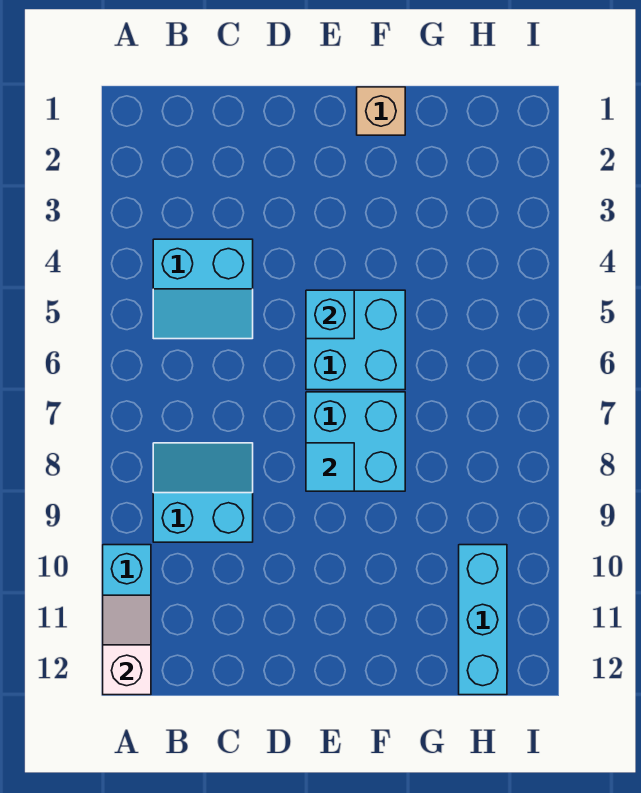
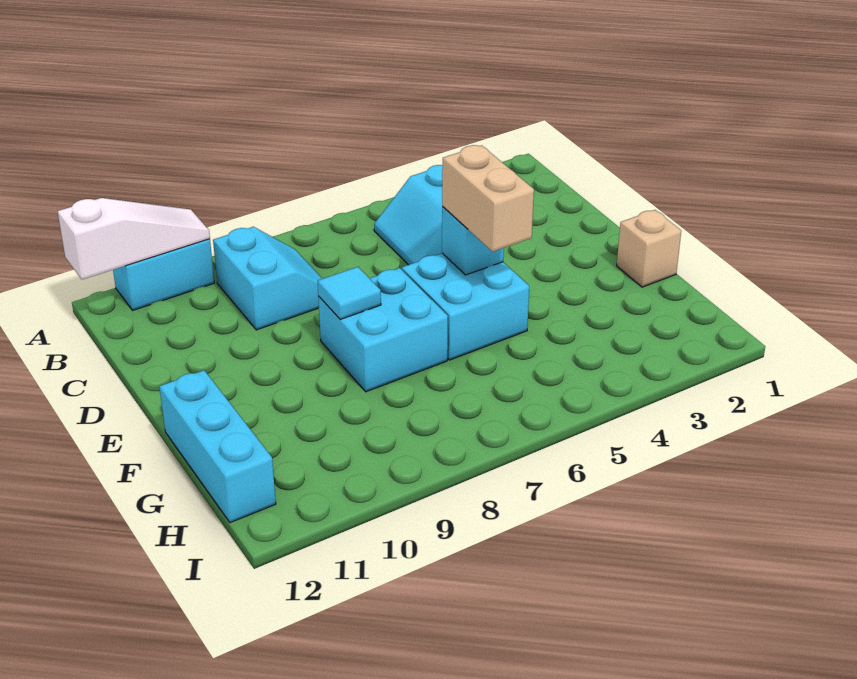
white slope A11:A12 level 2 top 12 -> white slope A10:A12 level 2 top 12
none -> tan brick E5:F5 level 3
cyan brick H10:H12 level 1 -> cyan brick F12:H12 level 1

